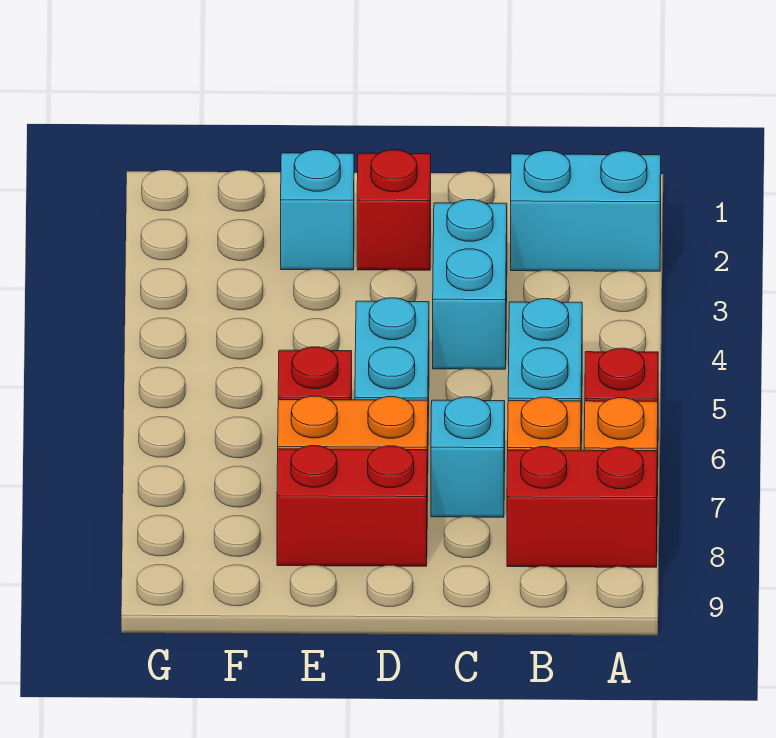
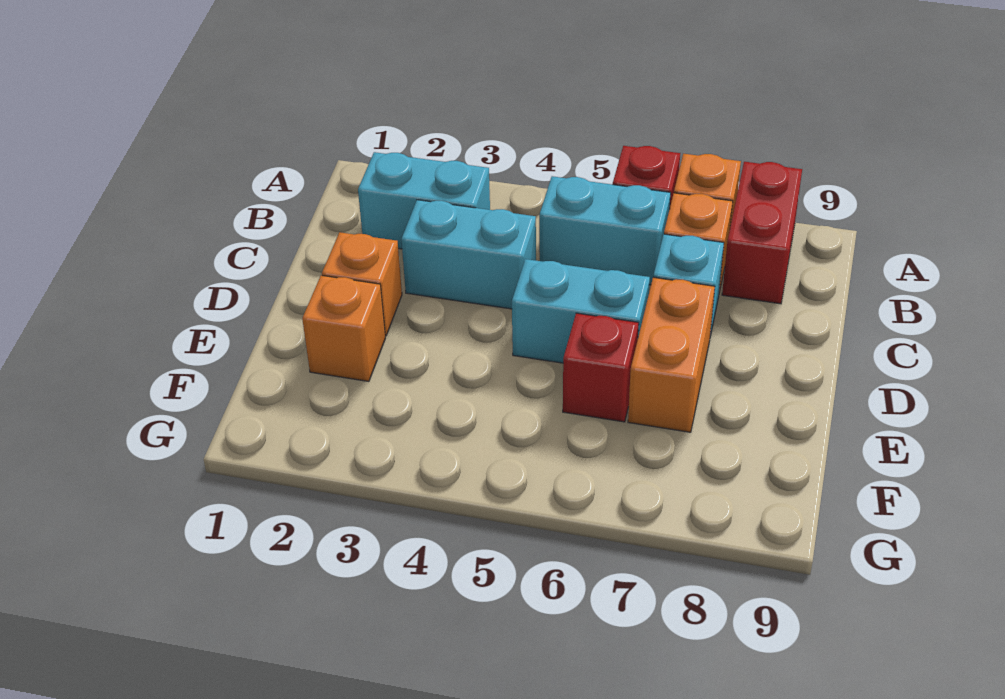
cyan brick A2:B2 level 1 -> cyan brick B2:B3 level 1
red brick D2 level 1 -> orange brick D2 level 1
red brick D8:E8 level 1 -> none
cyan brick E2 level 1 -> orange brick E2 level 1

